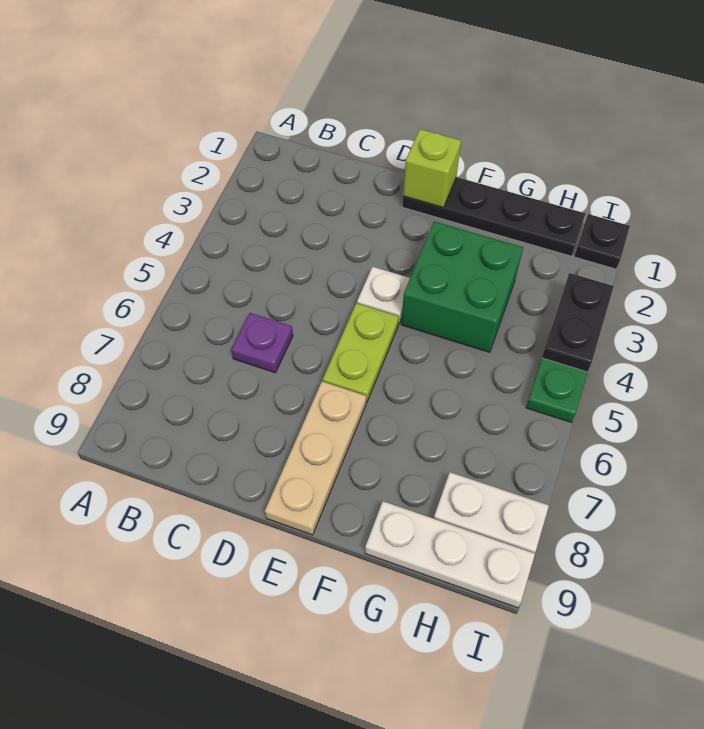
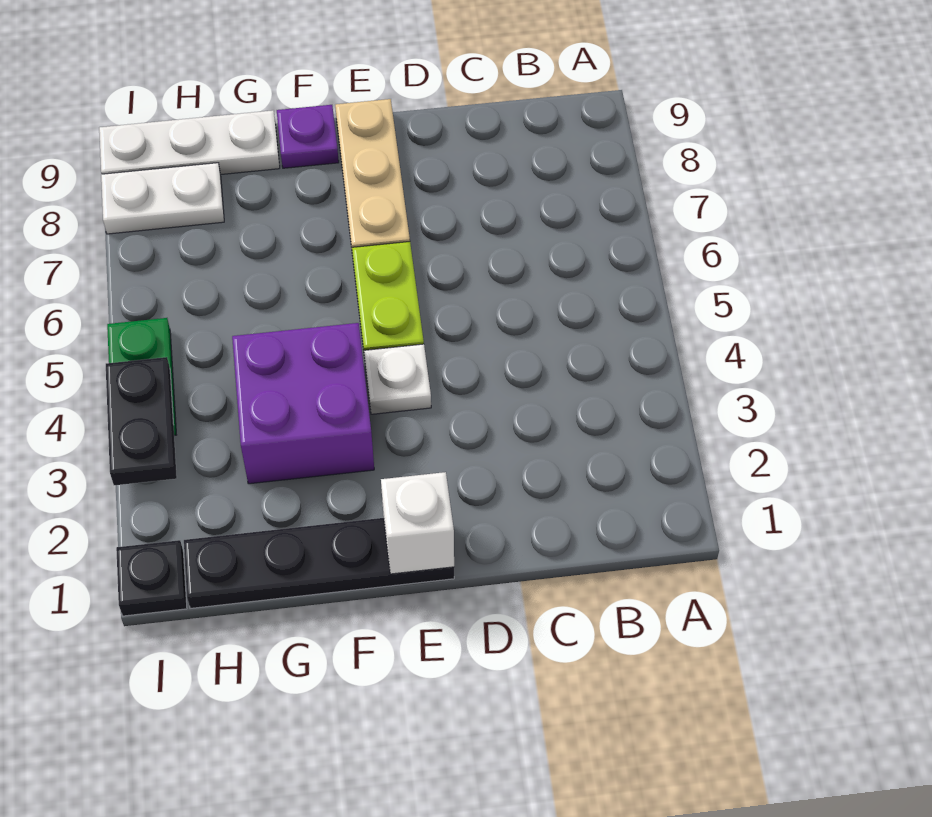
purple plate C6 level 1 -> purple plate F9 level 1
lime brick E1 level 2 -> white brick E1 level 2
green brick F3:G4 level 1 -> purple brick F3:G4 level 1

